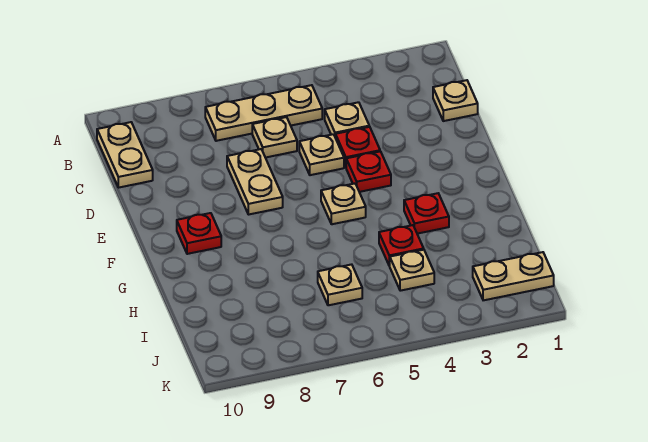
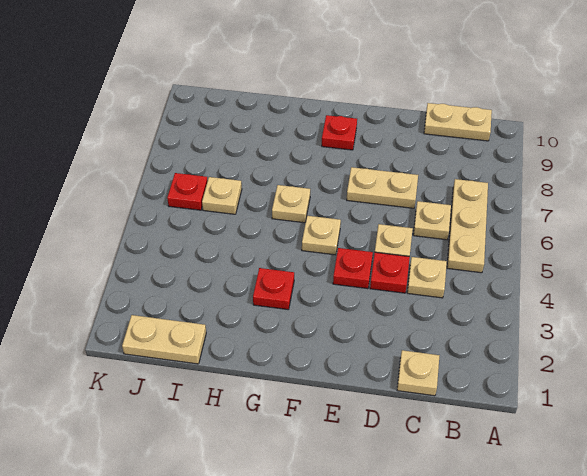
red plate H4 level 1 -> red plate J6 level 1
tan plate I4 level 1 -> tan plate G6 level 1
tan plate J1:J2 level 1 -> tan plate I1:J1 level 1

